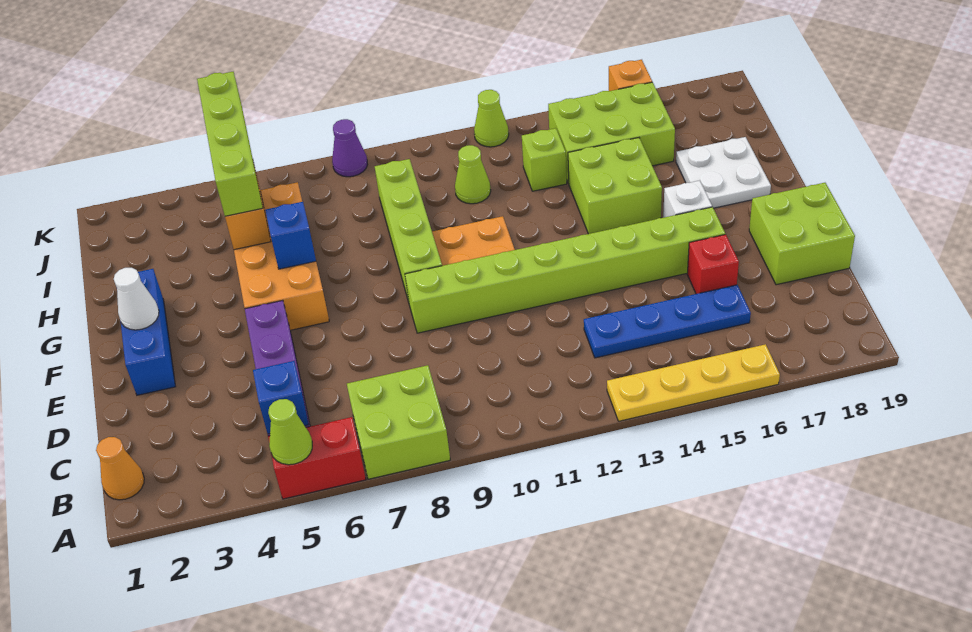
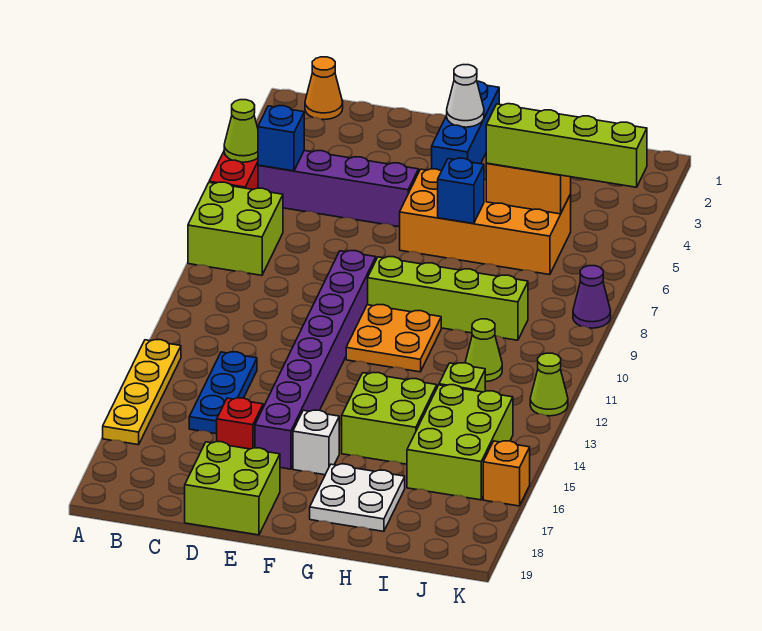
blue plate C13:C16 level 1 -> blue plate C13:C15 level 1
blue brick E2:G2 level 1 -> blue brick F1:F3 level 1
lime brick E9:E16 level 1 -> purple brick E9:E16 level 1

